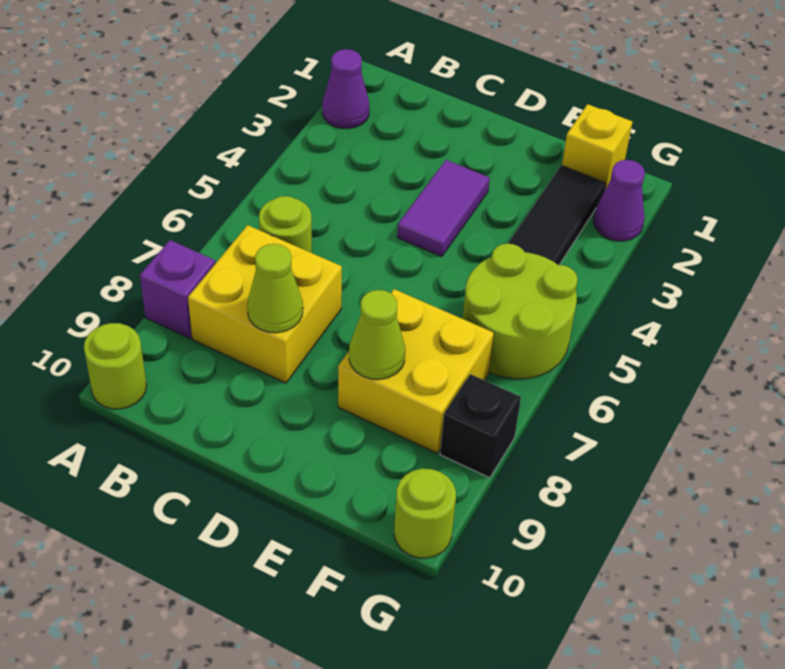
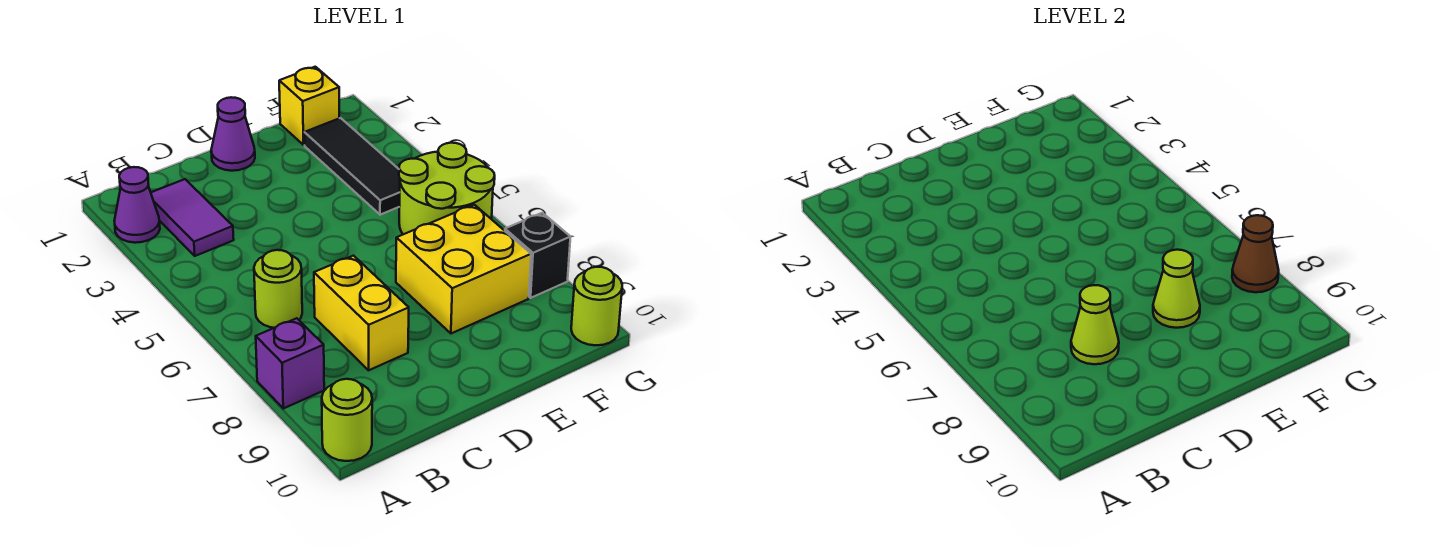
yellow brick B7:C8 level 1 -> yellow brick C7:C8 level 1
purple tile D3:D4 level 1 -> purple tile B2:B3 level 1
purple cone G2 level 1 -> purple cone D1 level 1
none -> brown cone G8 level 2

